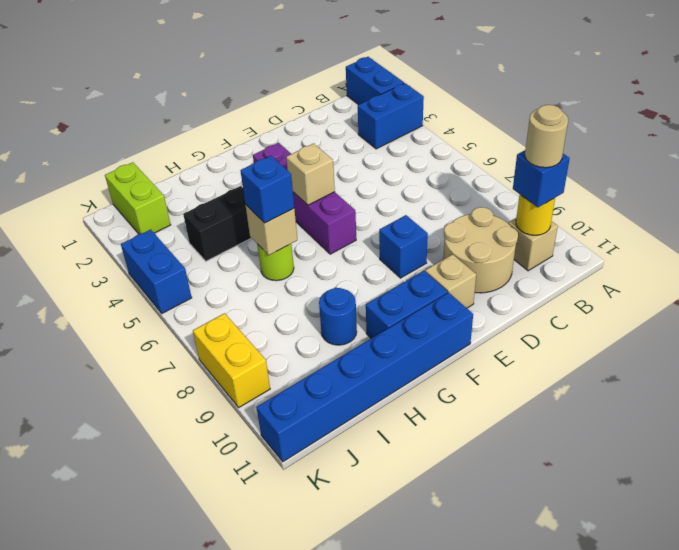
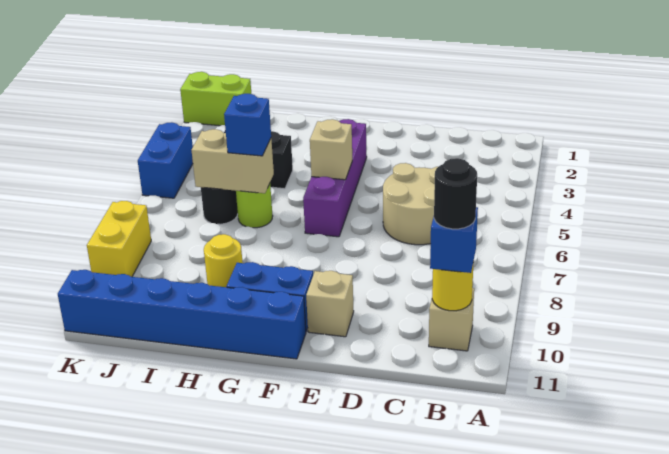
blue brick A1:A2 level 1 -> none
blue brick A3:B3 level 1 -> none
tan round brick B10 level 4 -> black round brick B10 level 4
tan round brick C9:D10 level 1 -> tan round brick C5:D6 level 1
blue brick E8 level 1 -> none
tan brick H6 level 2 -> tan brick H6:I6 level 2
blue round brick H9 level 1 -> yellow round brick H9 level 1
none -> black round brick I6 level 1
lime brick J1:J2 level 1 -> lime brick J1:K1 level 1

